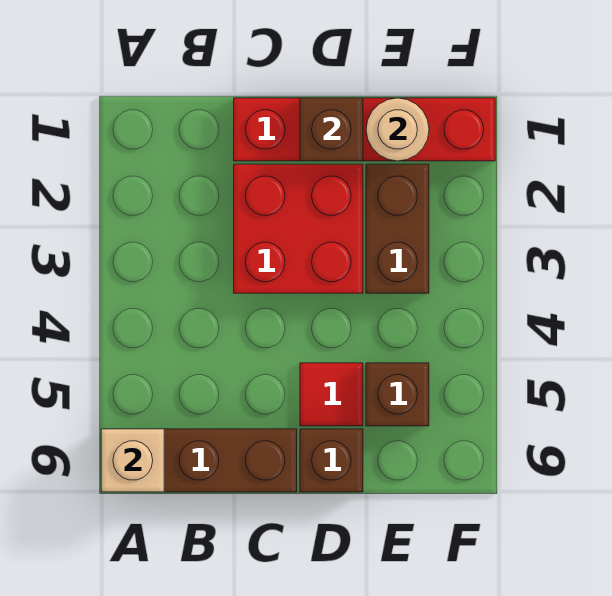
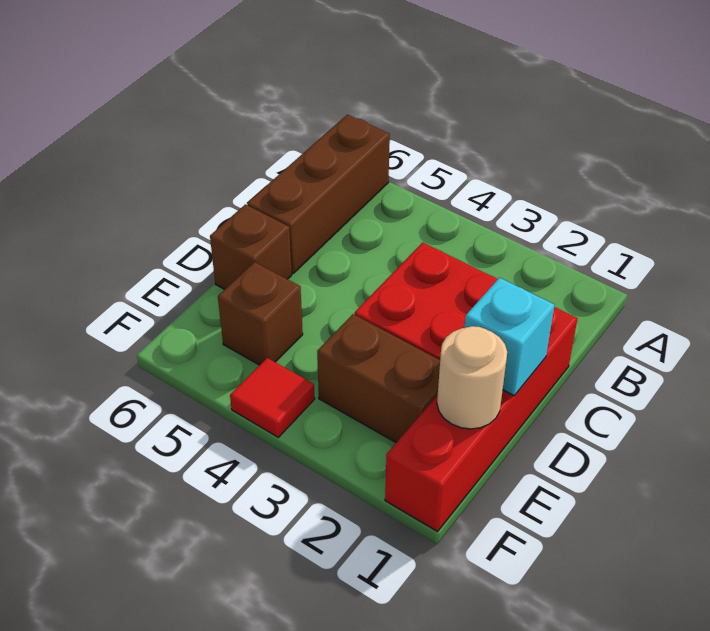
tan brick A6 level 2 -> none
brown brick D1 level 2 -> cyan brick D1 level 2
red tile D5 level 1 -> red tile F4 level 1

